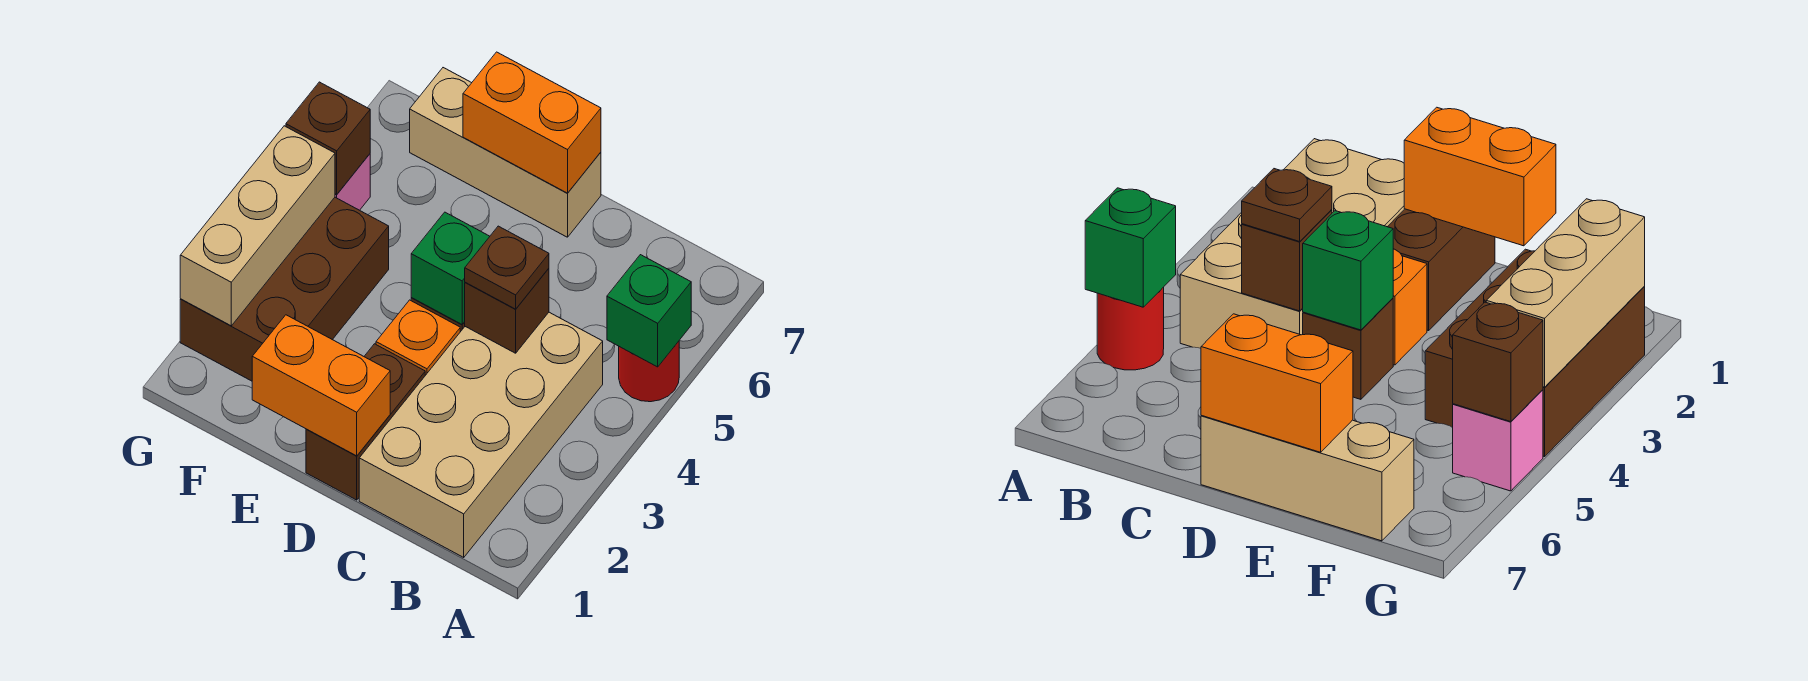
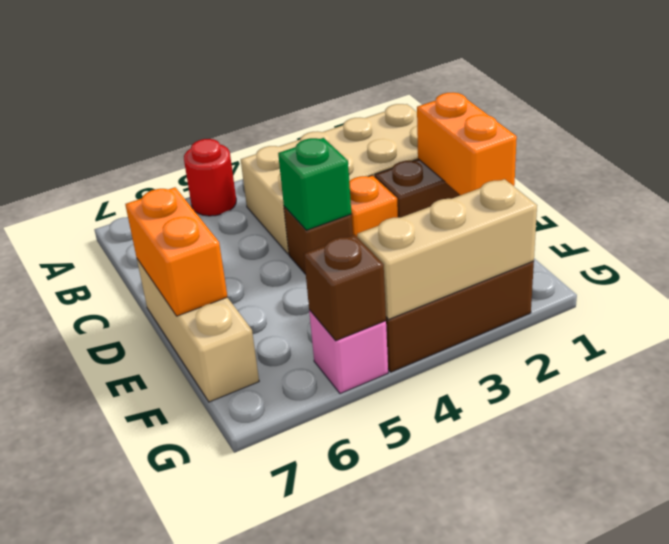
green brick A5 level 2 -> none
brown brick C4 level 2 -> none
brown plate C4 level 3 -> none

